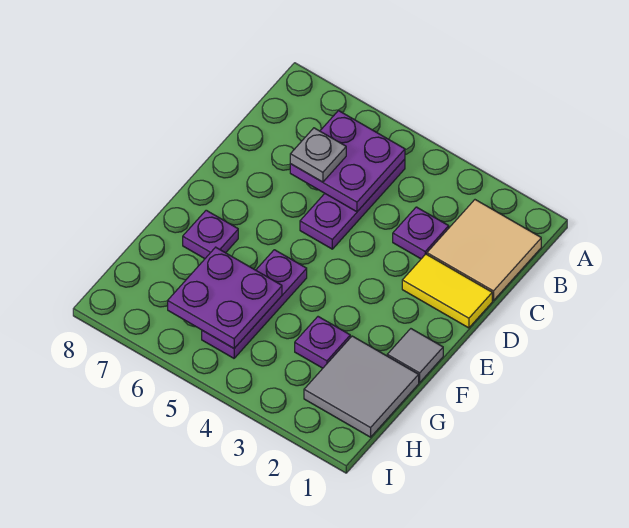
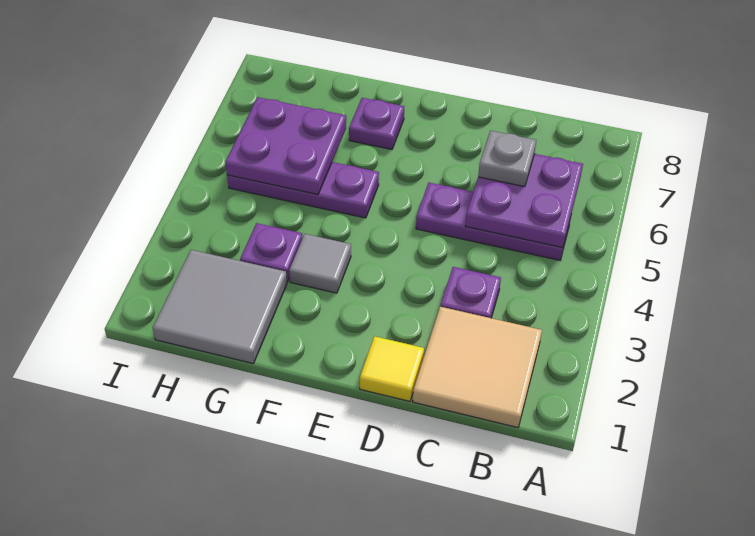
yellow tile D1:D2 level 1 -> yellow tile D1 level 1
grey tile F1 level 1 -> grey tile F3 level 1

